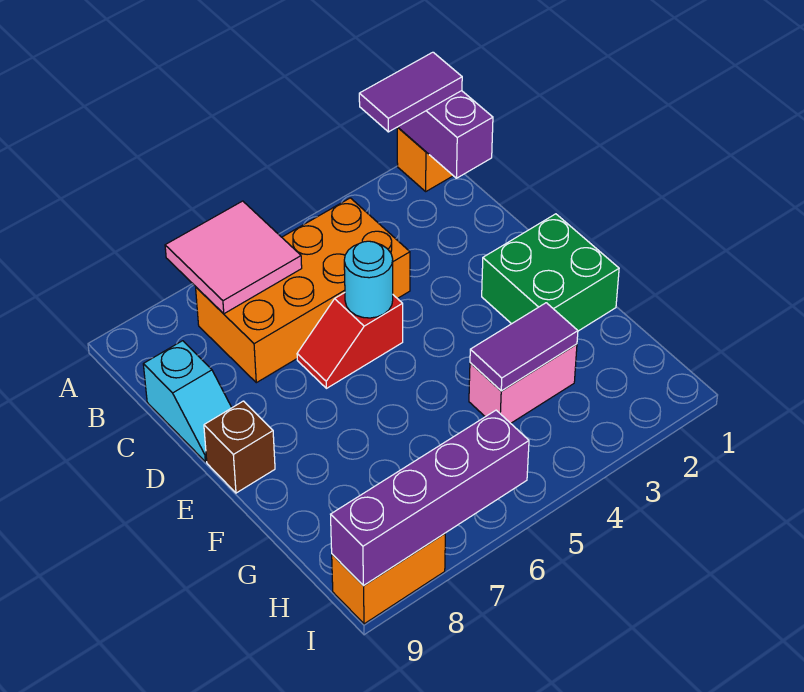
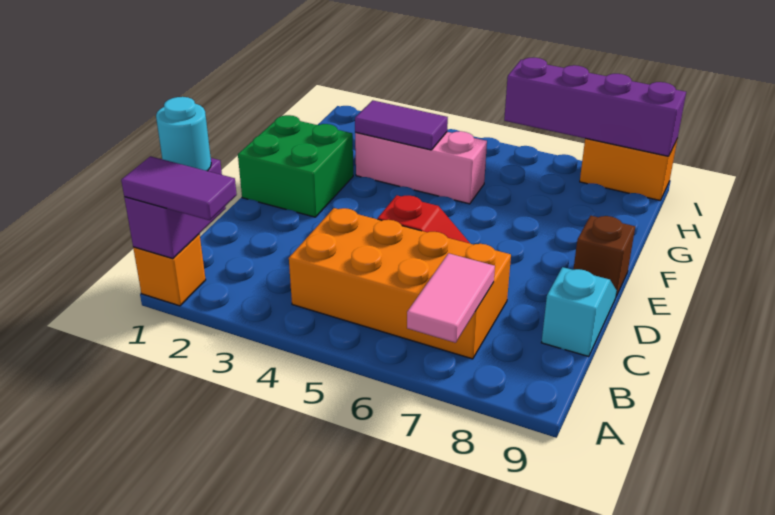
pink tile A6:B7 level 2 -> pink tile A7:B7 level 2
cyan round brick D5 level 2 -> cyan round brick B1 level 3
pink brick G3:G4 level 1 -> pink brick G3:G5 level 1

